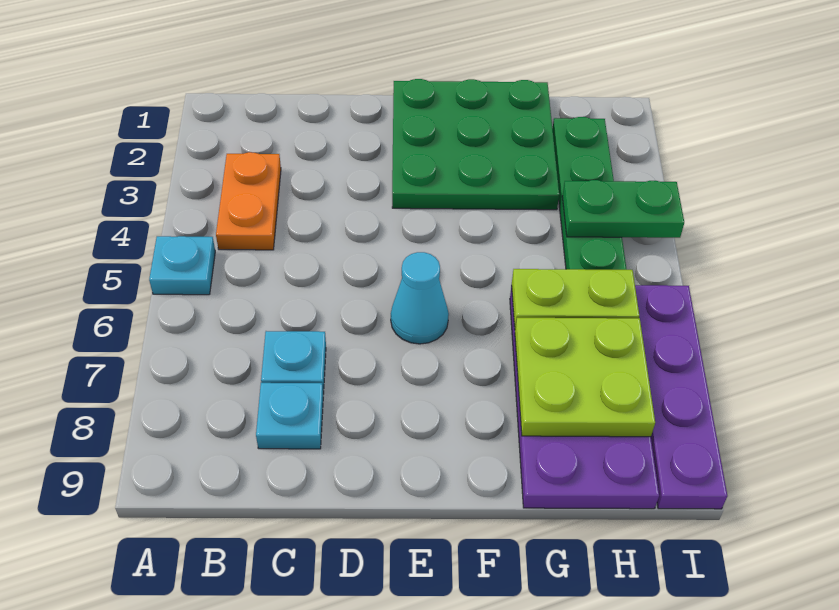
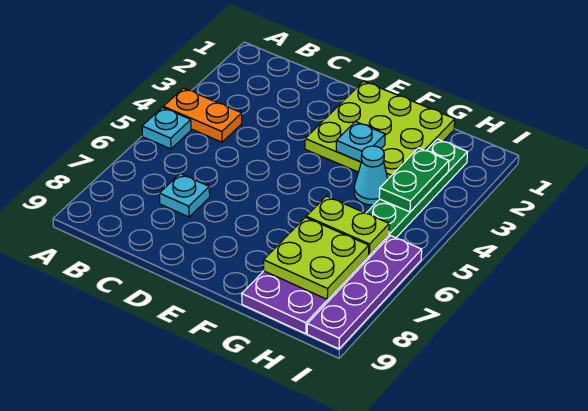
orange plate B3:B4 level 1 -> orange plate A4:B4 level 1
cyan plate C8 level 1 -> cyan plate F3 level 2
green plate E1:G3 level 1 -> lime plate E1:G3 level 1
cyan cone E6 level 1 -> cyan cone G4 level 1
green plate H4:I4 level 2 -> green plate H3:H4 level 2

